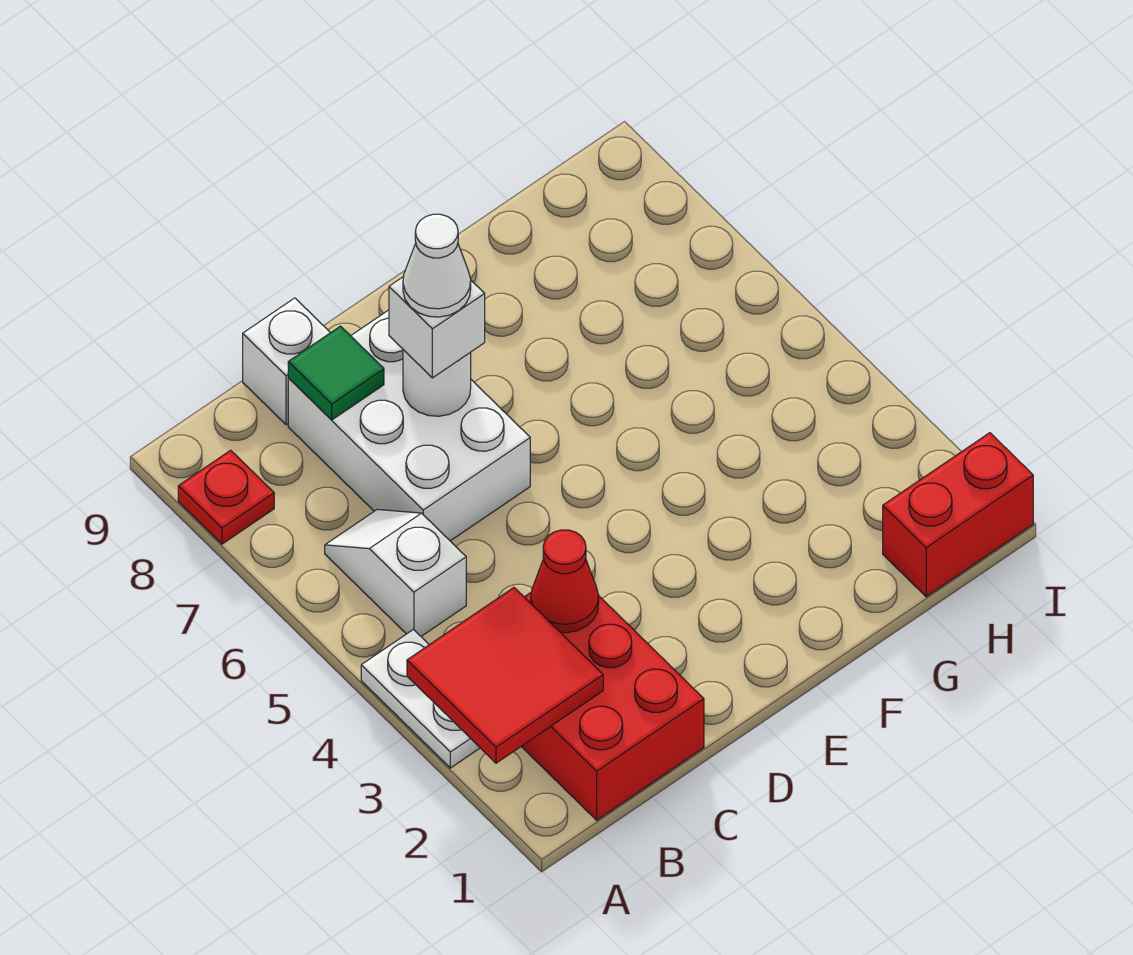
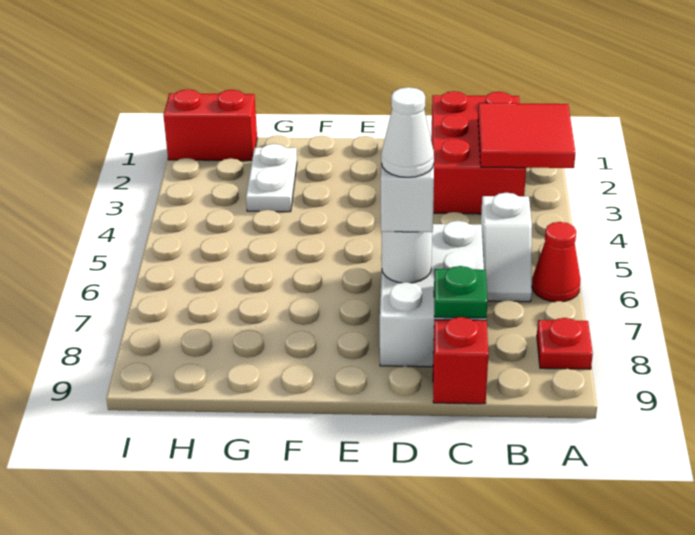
white plate A3:A4 level 1 -> white plate G2:G3 level 1
red cone C3 level 2 -> red cone A6 level 1
green tile C8 level 2 -> green plate C8 level 2
white brick C9 level 1 -> red brick C9 level 1

